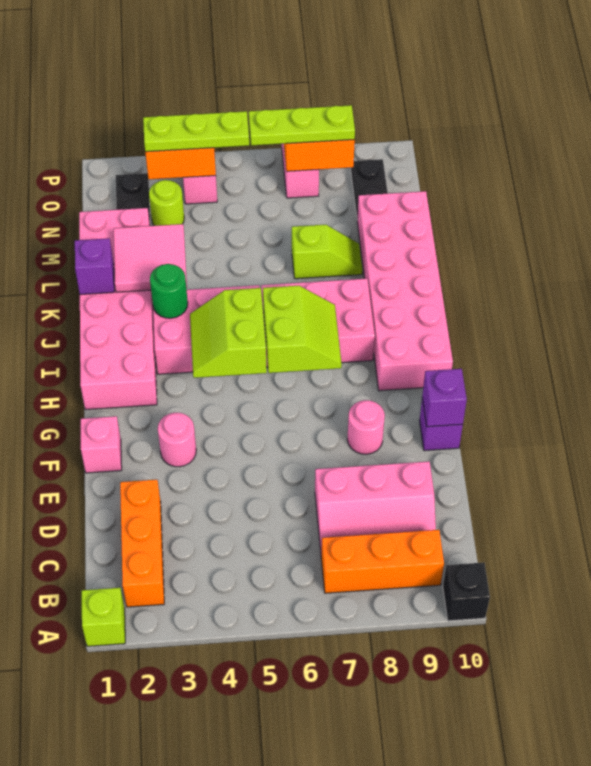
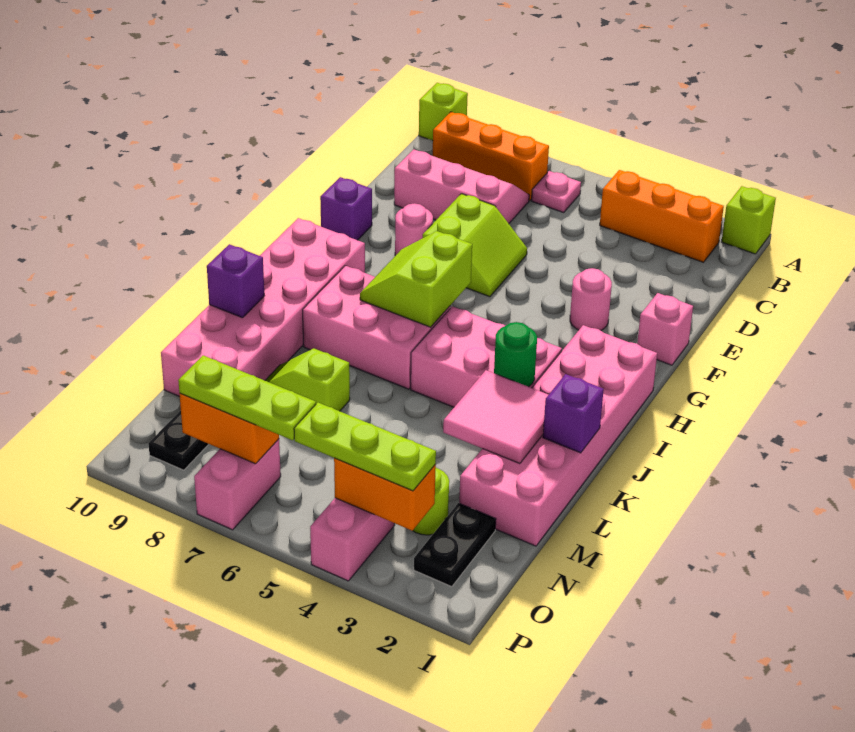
black brick A10 level 1 -> lime brick A10 level 1
orange brick B2:D2 level 1 -> orange brick B2:B4 level 1
none -> pink plate B6 level 1
purple brick F10 level 2 -> purple brick K10 level 2
lime slope H4:I5 level 2 top 5 -> lime slope E6:F7 level 1 top 7

